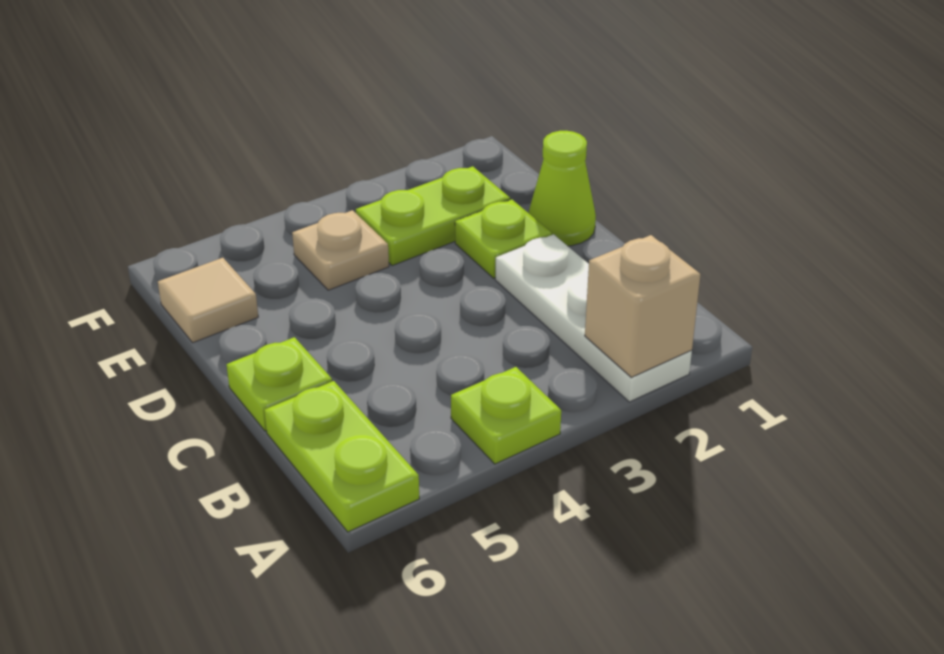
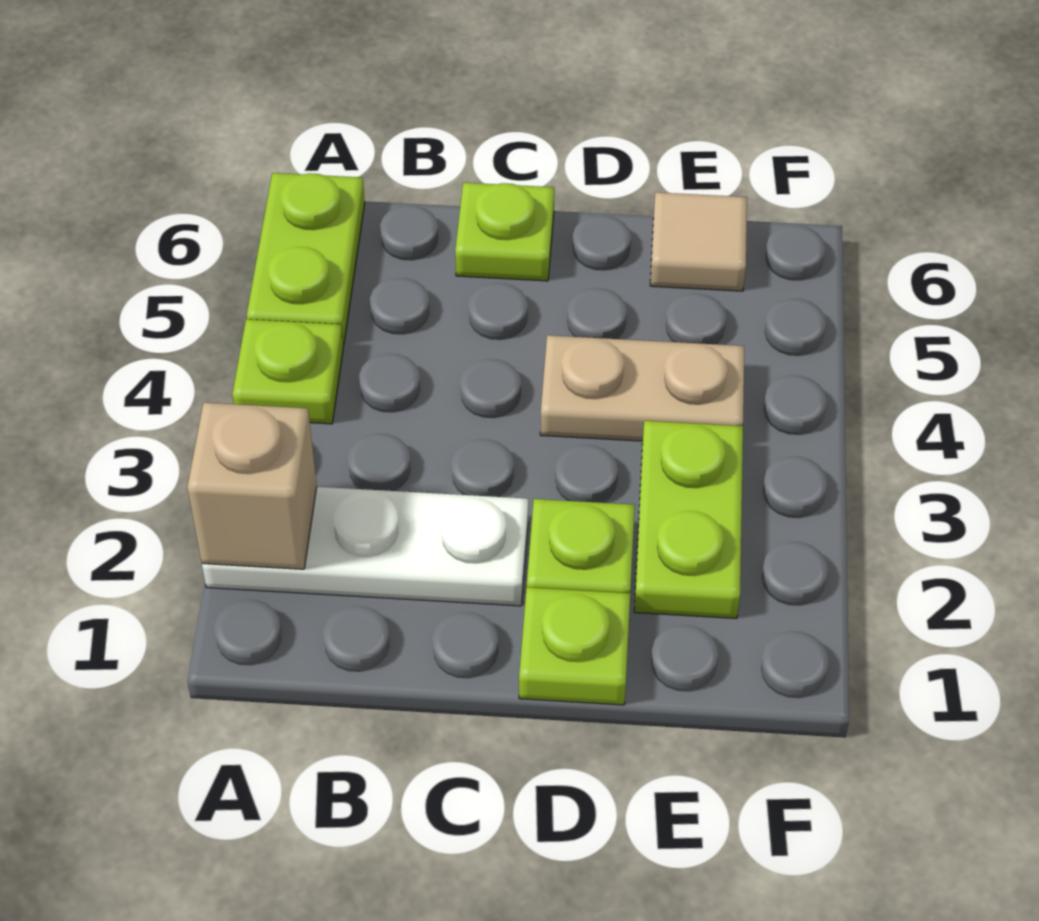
lime plate A6:B6 level 1 -> lime plate A5:A6 level 1
lime cone D1 level 1 -> lime plate D1 level 1
tan plate E4 level 1 -> tan plate D4:E4 level 1

